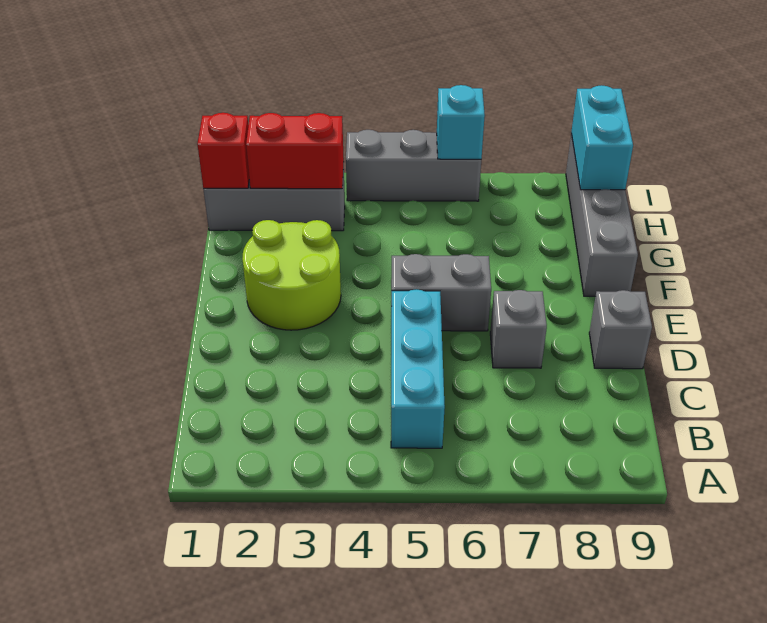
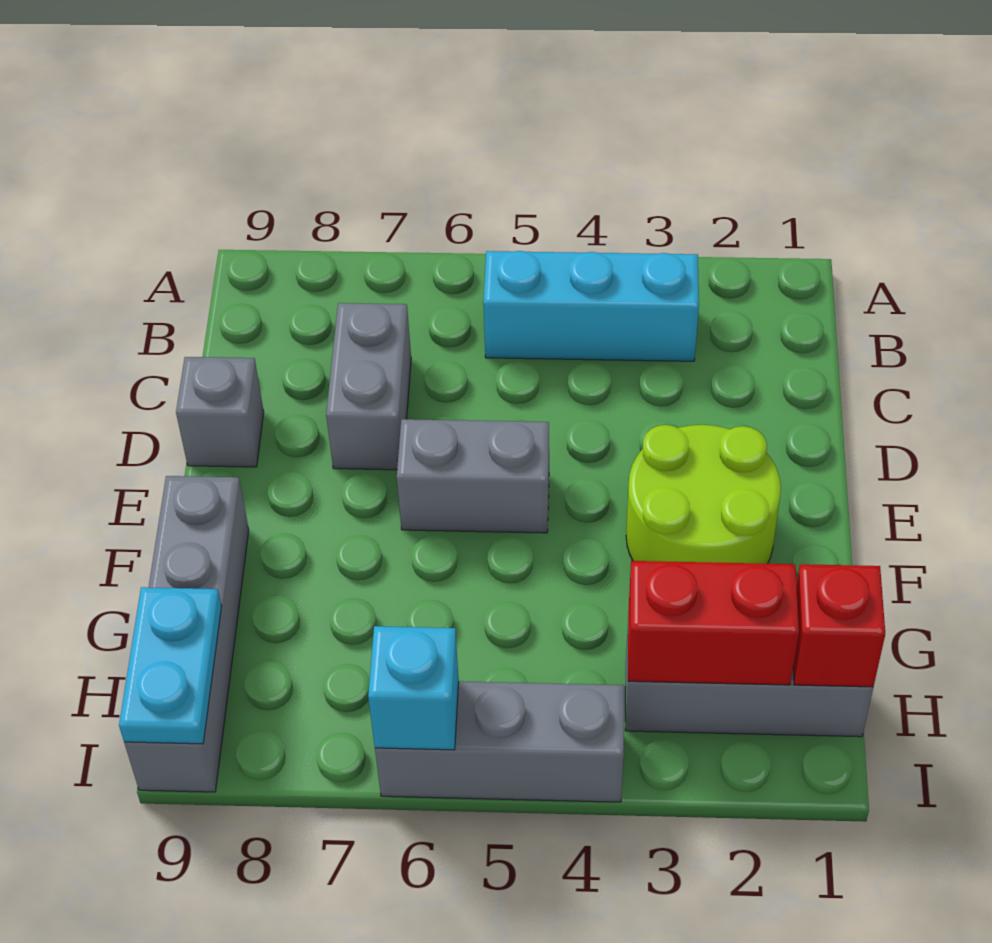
cyan brick B5:D5 level 1 -> cyan brick B3:B5 level 1
grey brick D7 level 1 -> grey brick C7:D7 level 1
cyan brick H9:I9 level 2 -> cyan plate H9:I9 level 2

